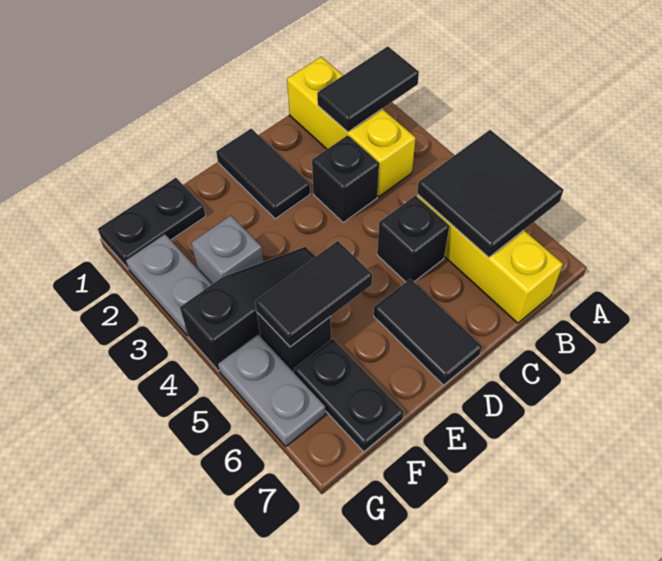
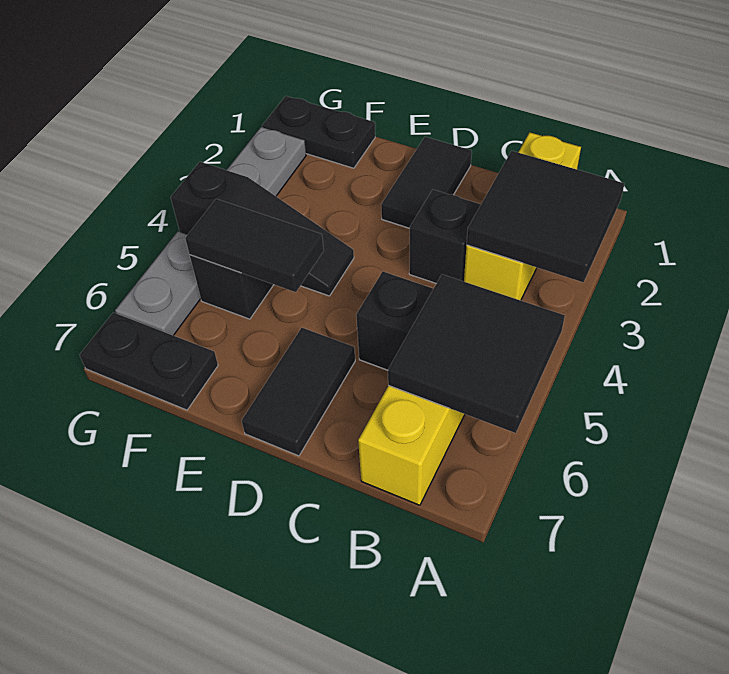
black tile A2:B2 level 2 -> black tile A2:B3 level 2
grey brick F3 level 1 -> none
black plate F6:F7 level 1 -> black plate F7:G7 level 1

